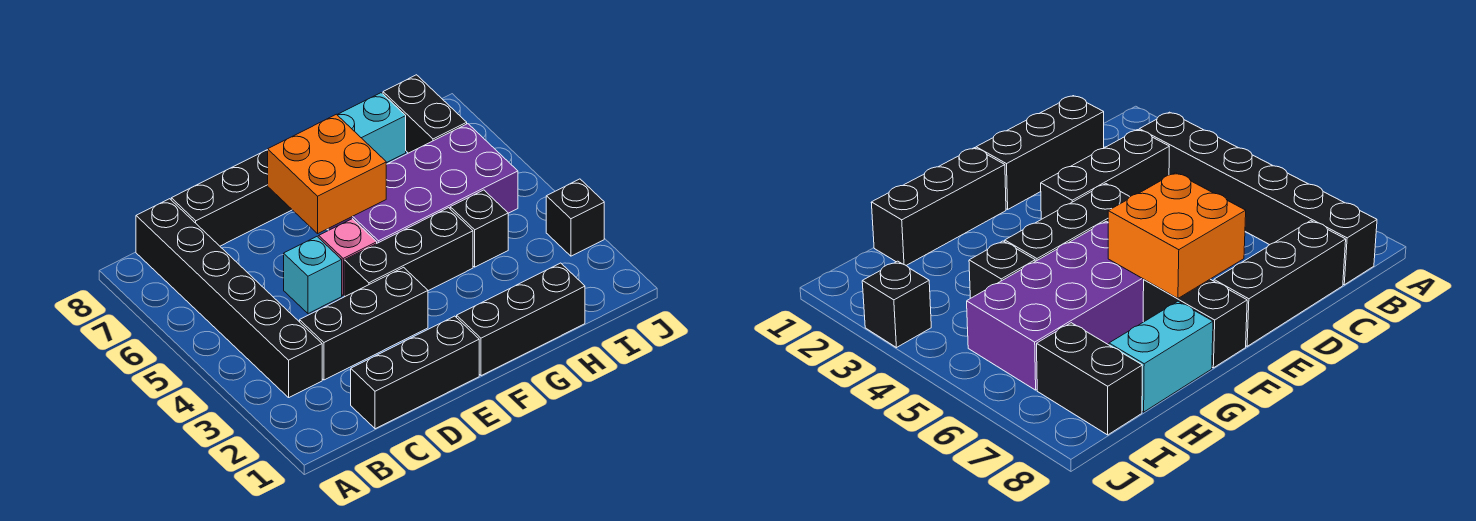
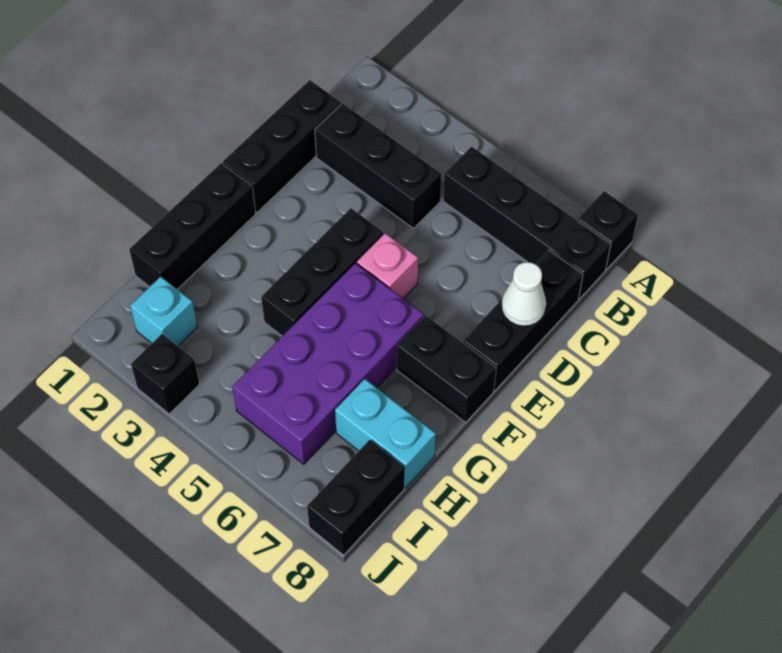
black brick B3:B8 level 1 -> black brick B5:B8 level 1
black brick C3:E3 level 1 -> black brick C2:C4 level 1
cyan brick D5 level 1 -> cyan brick I2 level 1
none -> white cone D8 level 2
orange brick E6:F7 level 2 -> none
cyan brick G8:H8 level 1 -> cyan brick H7:H8 level 1
black brick H4 level 1 -> black brick A8 level 1
black brick I7:I8 level 1 -> black brick I8:J8 level 1

